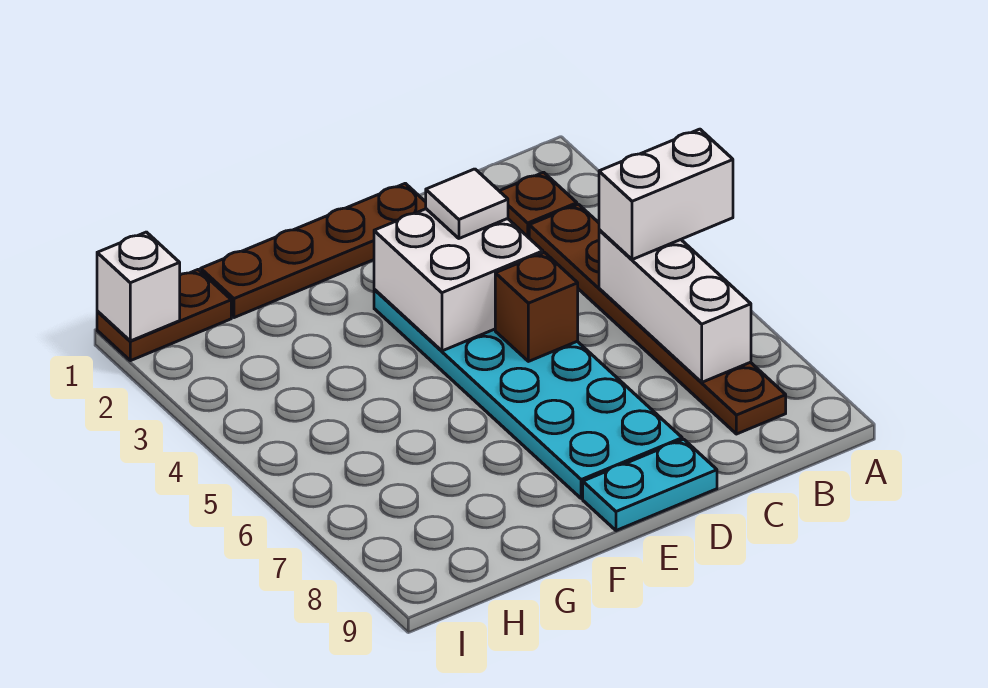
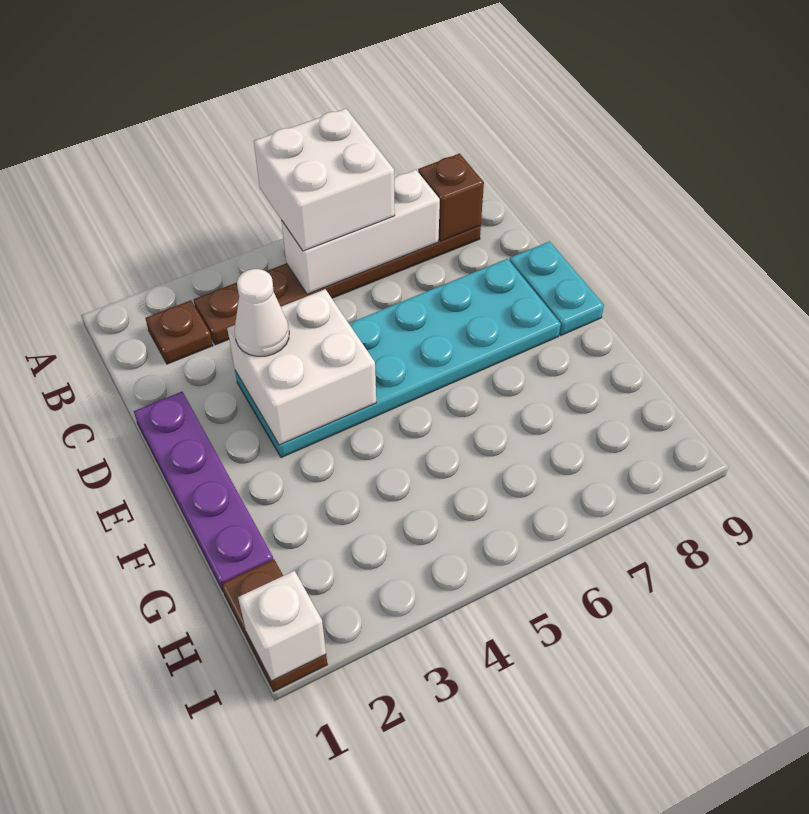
white brick A5:B5 level 3 -> white brick A5:B6 level 3
brown plate D1:G1 level 1 -> purple plate D1:G1 level 1
white tile D3 level 3 -> white cone D3 level 3
brown brick D5 level 2 -> brown brick B8 level 2

